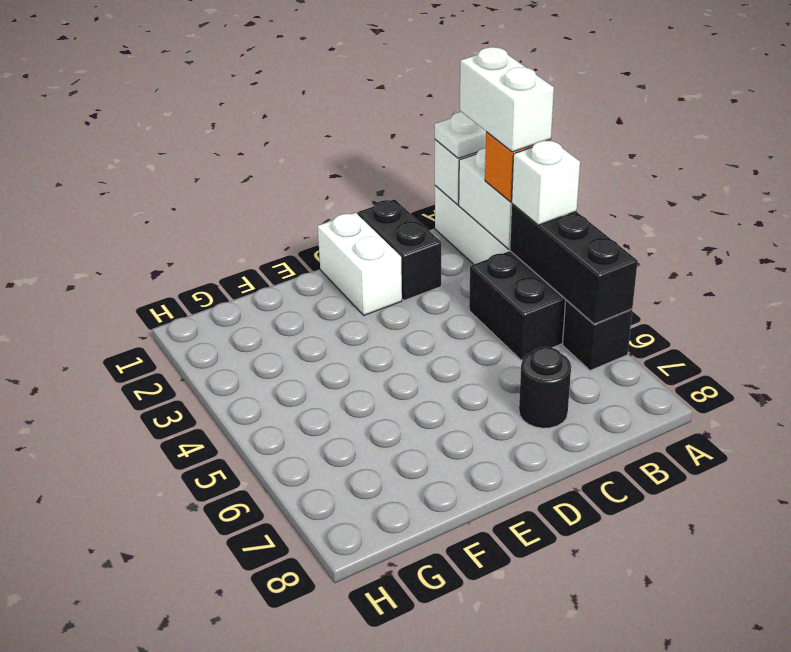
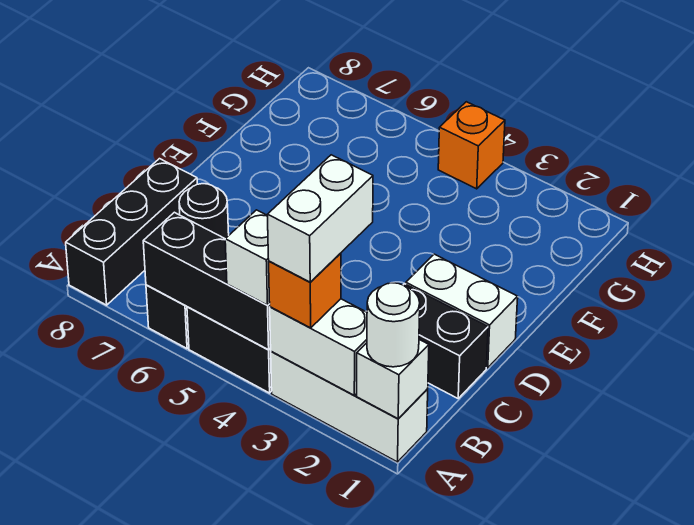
white plate A1 level 3 -> white round brick A1 level 3
white brick A2:A3 level 4 -> white brick A3:B3 level 4
none -> black brick A8:C8 level 1
none -> orange brick H4 level 1

